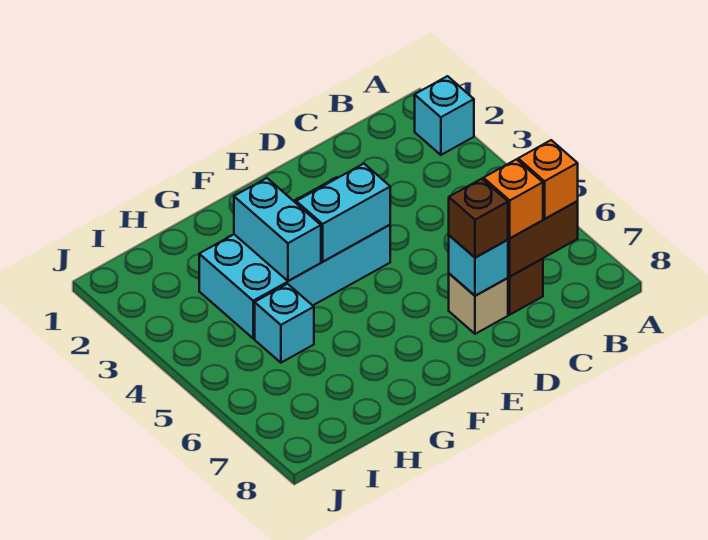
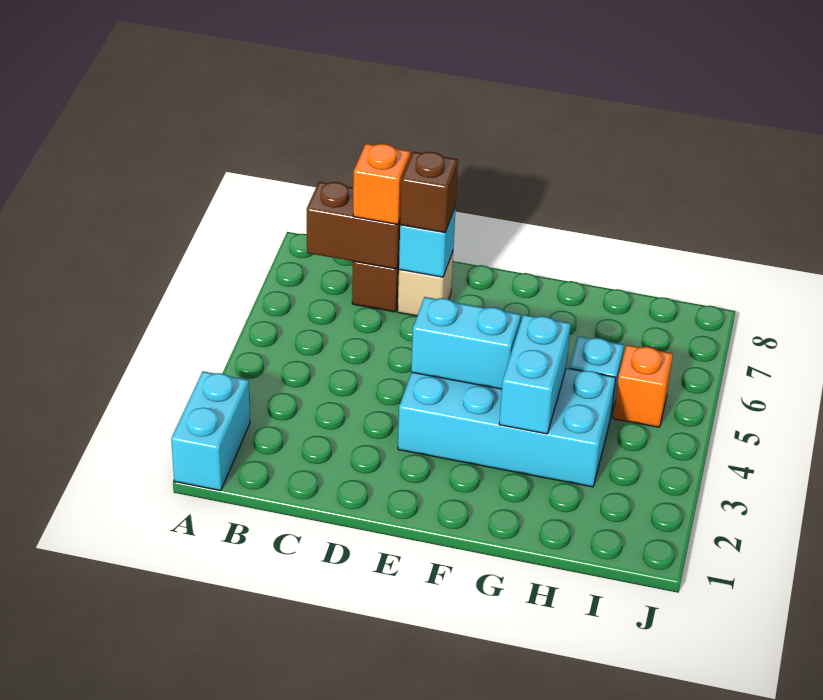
cyan brick A2 level 1 -> cyan brick A1:A2 level 1
orange brick B7 level 3 -> orange brick I5 level 1

